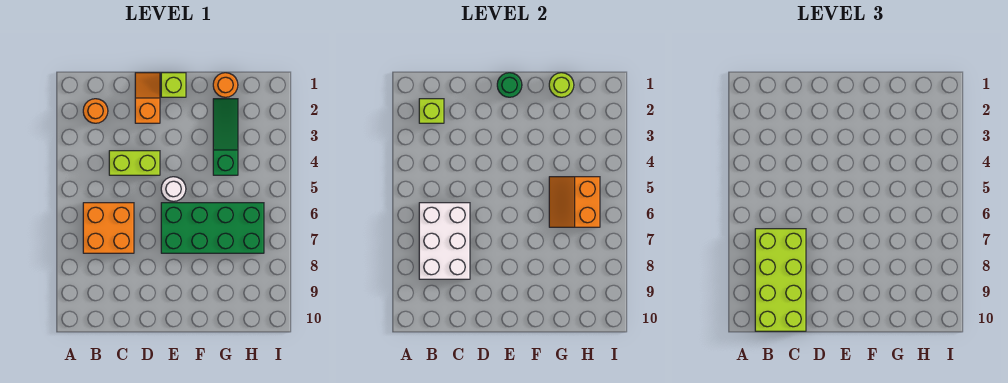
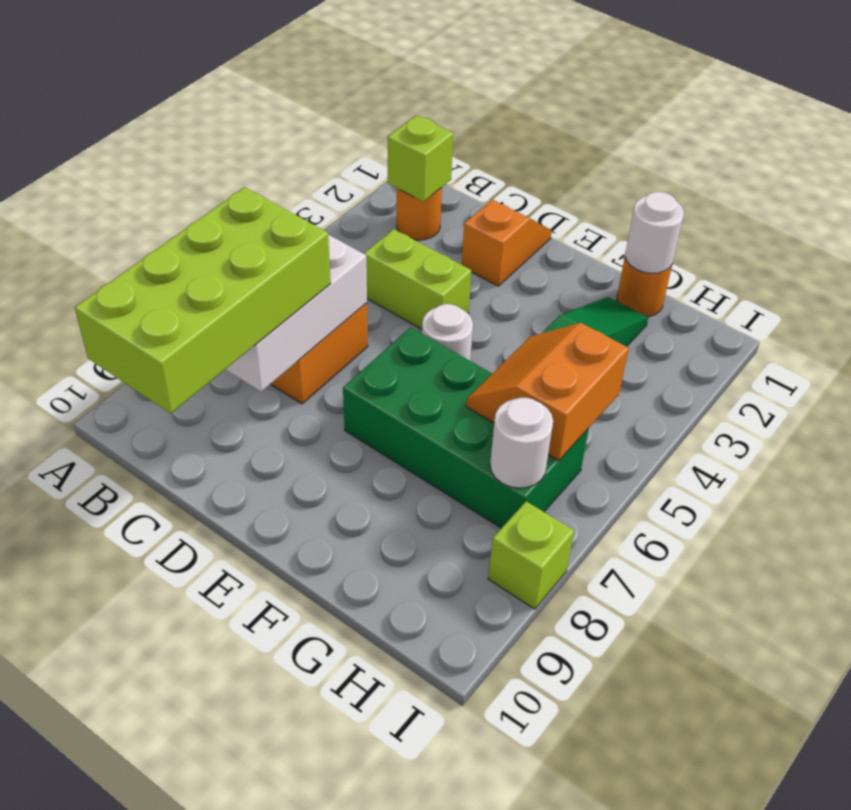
lime brick E1 level 1 -> lime brick I8 level 1
green round brick E1 level 2 -> none
lime round brick G1 level 2 -> white round brick G1 level 2
none -> white round brick H7 level 2

